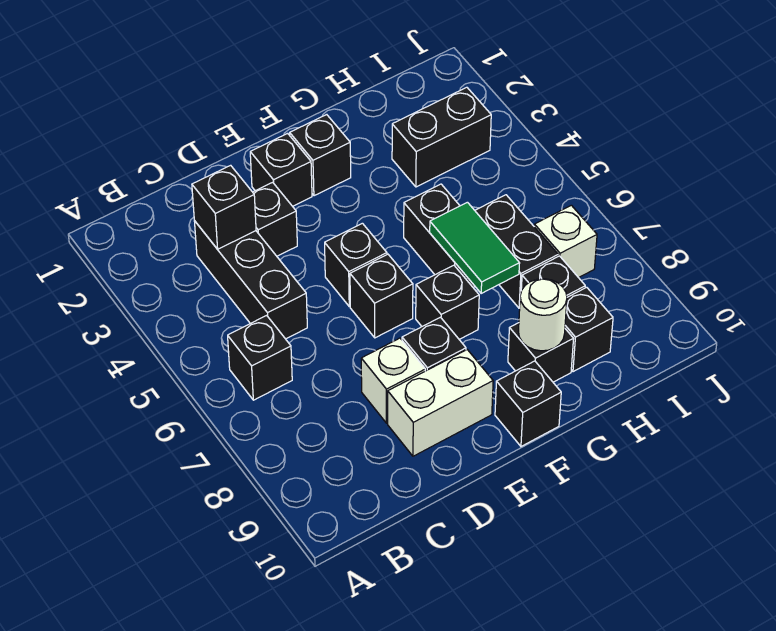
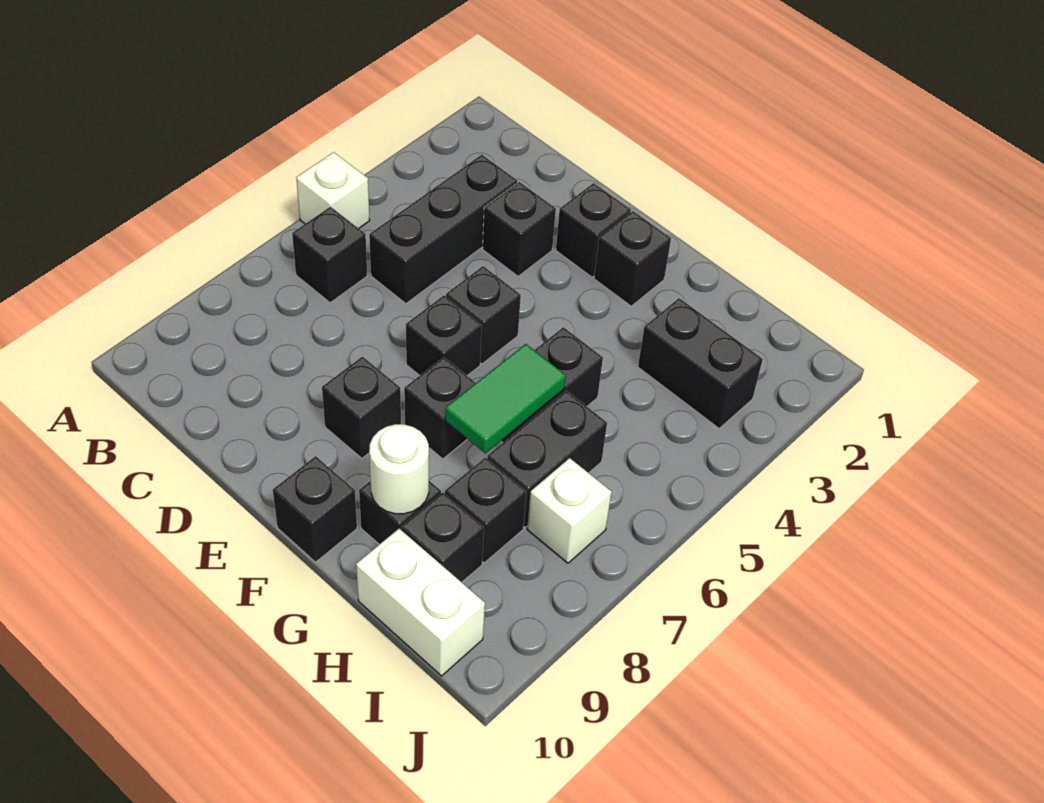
black brick C3 level 2 -> none
white brick D8 level 1 -> white brick A5 level 1
white brick D9:E9 level 1 -> white brick H10:I10 level 1

